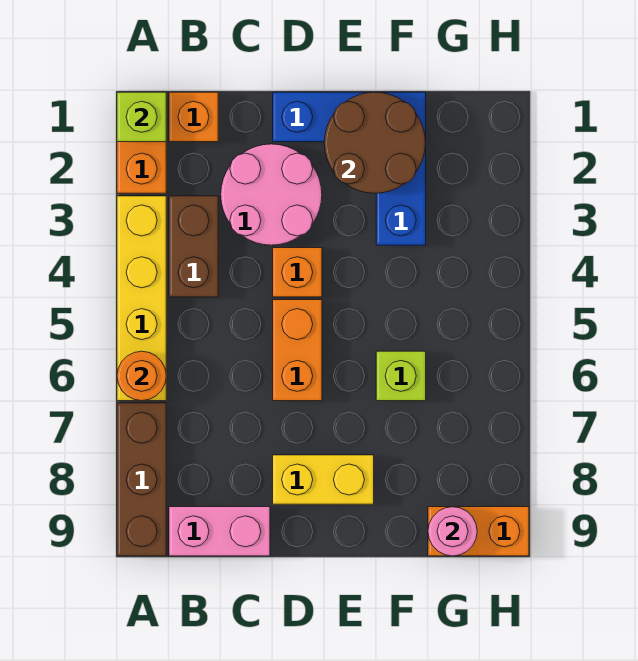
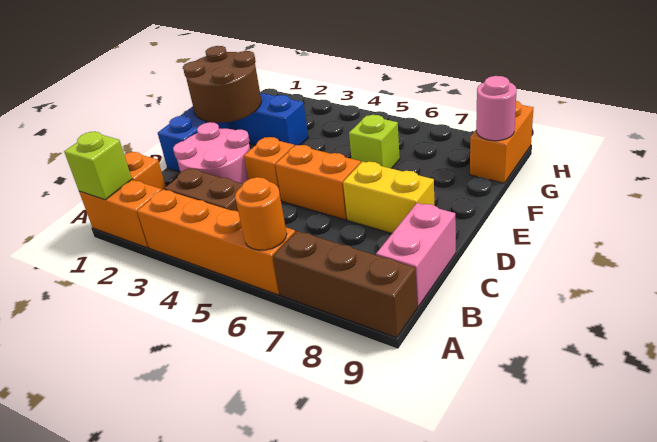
yellow brick A3:A6 level 1 -> orange brick A3:A6 level 1
yellow brick D8:E8 level 1 -> yellow brick D7:D8 level 1

